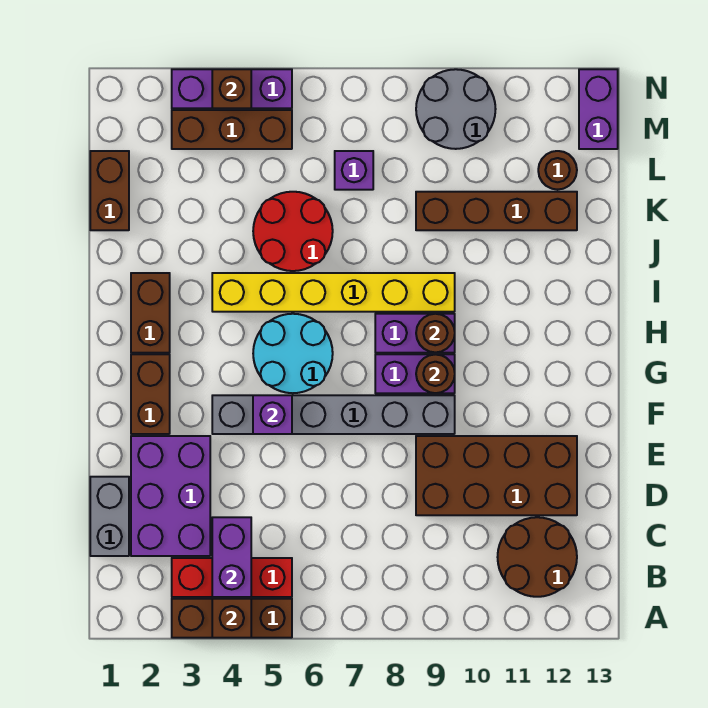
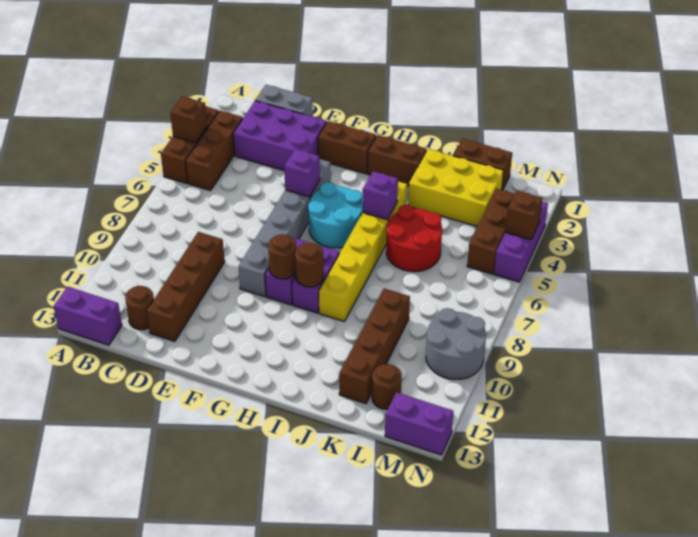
red brick B3:B5 level 1 -> brown brick B3:B5 level 1
purple brick B4:C4 level 2 -> purple brick A13:B13 level 1
brown round brick B11:C12 level 1 -> brown round brick C12 level 1
brown brick D9:E12 level 1 -> brown brick D9:D12 level 1
none -> yellow brick J2:L3 level 1
purple brick L7 level 1 -> purple brick I5 level 2

